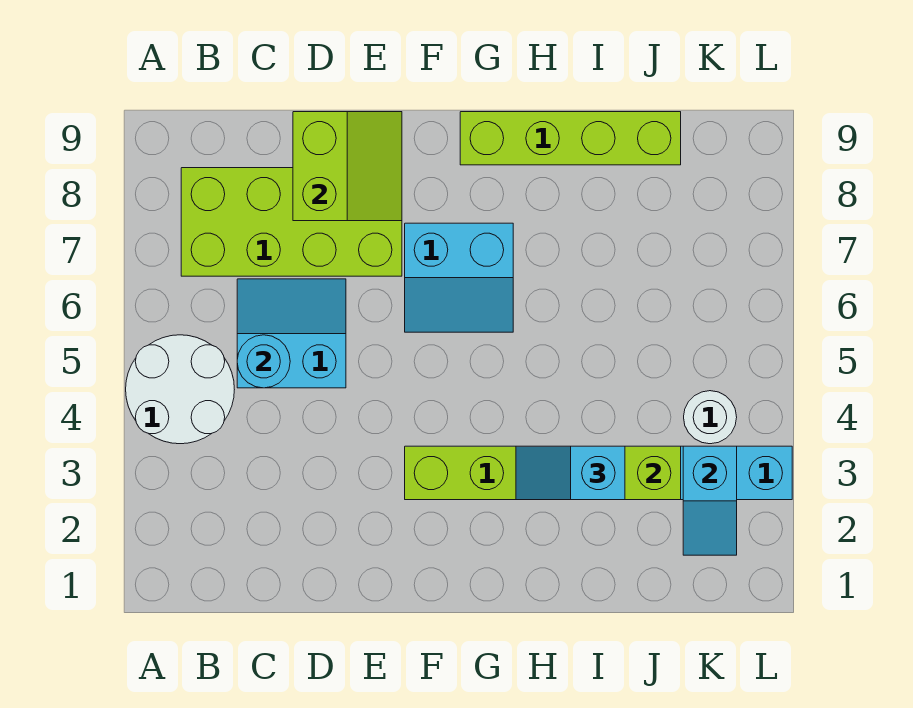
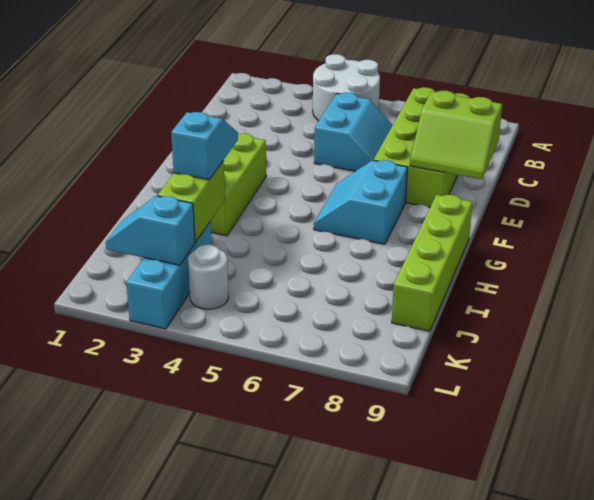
cyan round brick C5 level 2 -> none

